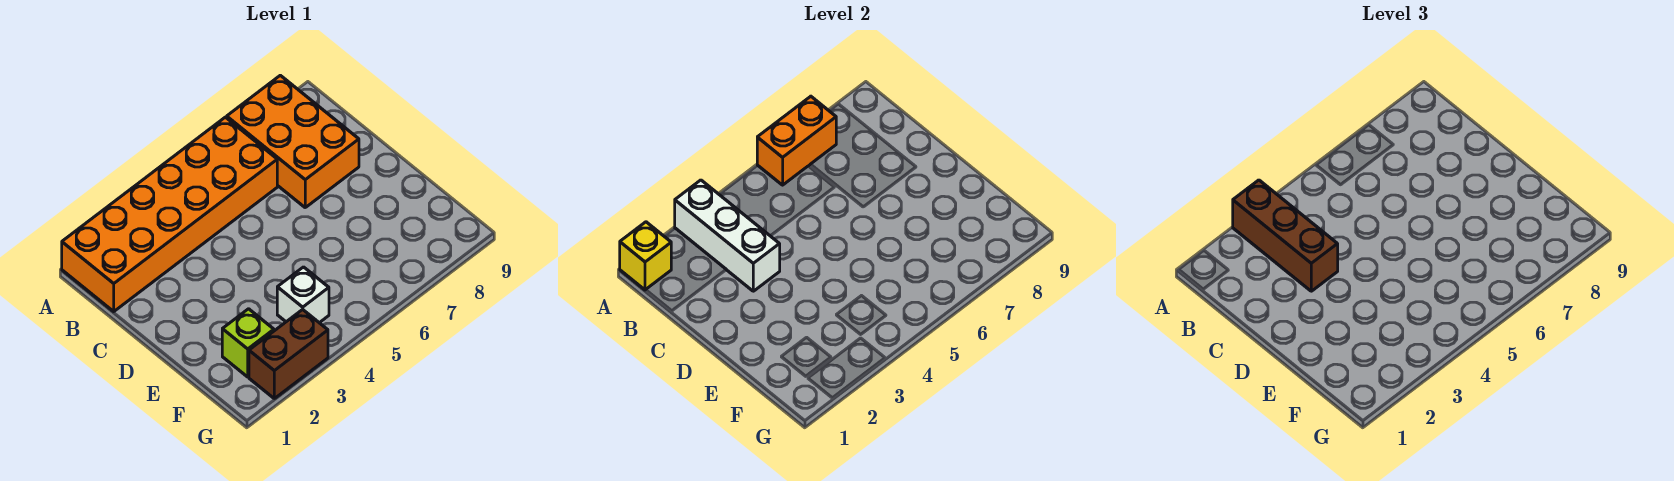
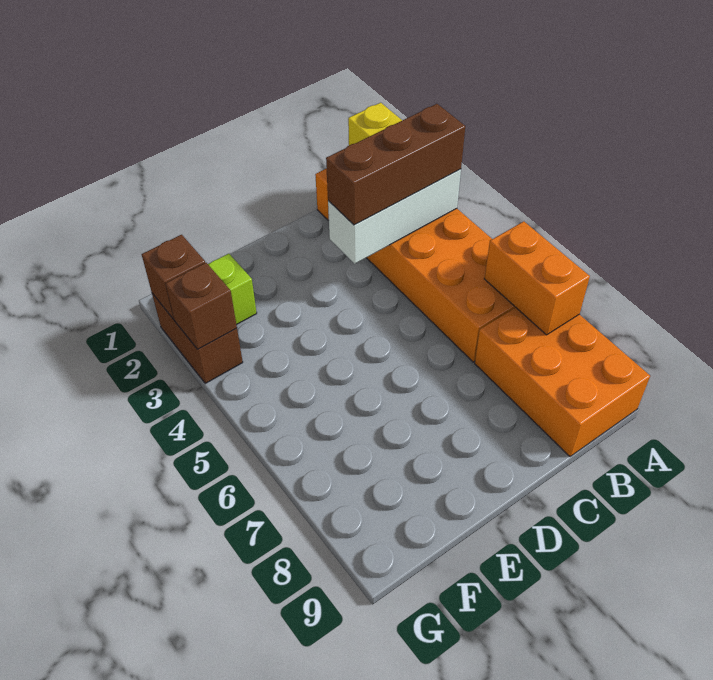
orange brick A7:C8 level 1 -> orange brick A7:B9 level 1
white brick F4 level 1 -> none
none -> brown brick G2 level 2
none -> brown brick G3 level 2

